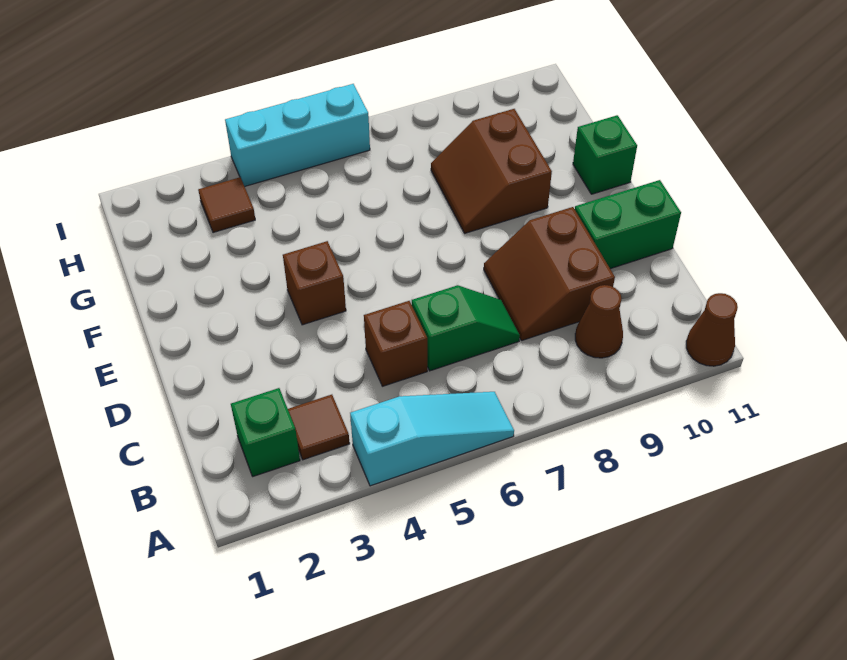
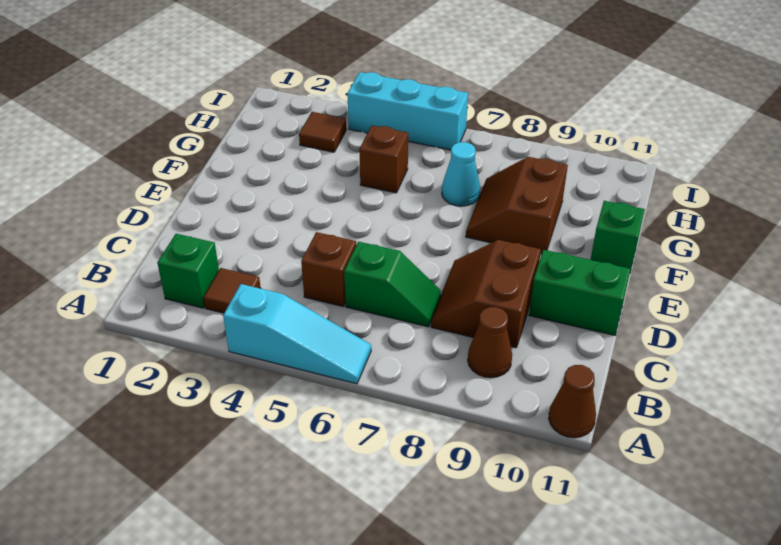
brown brick E4 level 1 -> brown brick G5 level 1
none -> cyan cone G7 level 1

